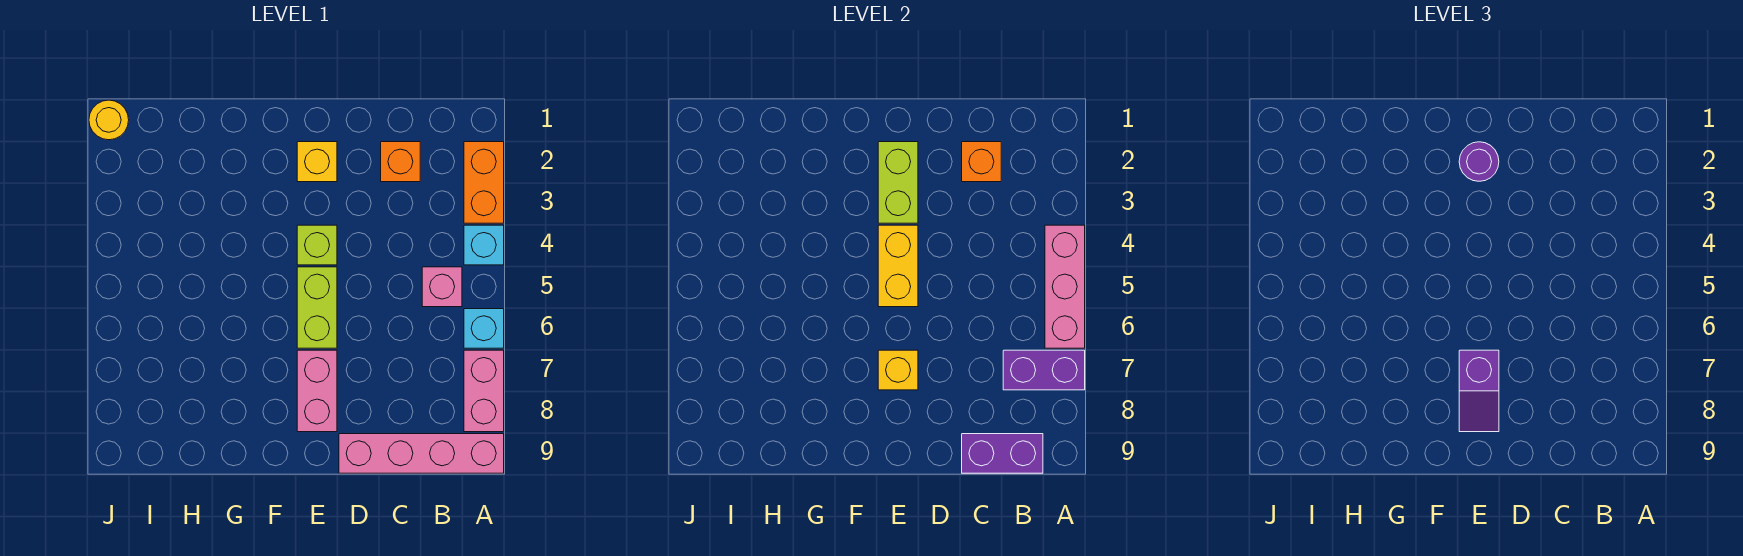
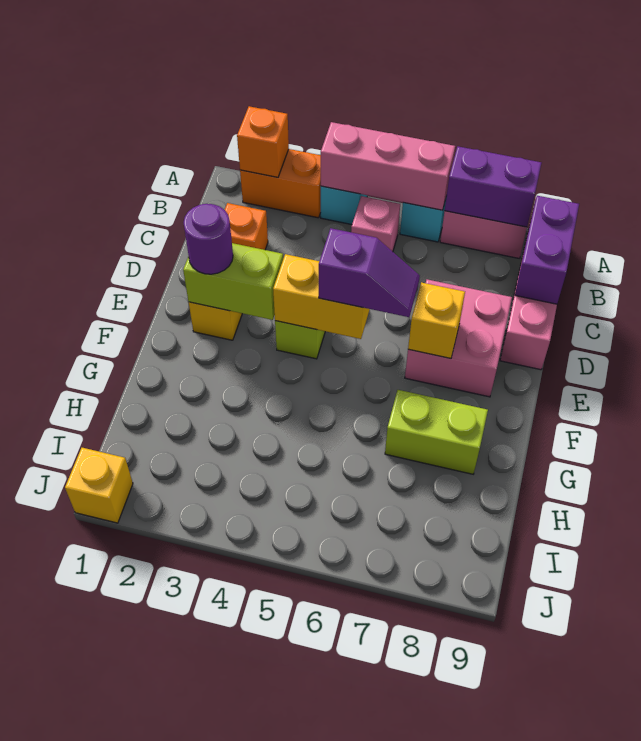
purple brick A7:B7 level 2 -> purple brick A7:A8 level 2
orange brick C2 level 2 -> orange brick A2 level 2
lime brick E5:E6 level 1 -> lime brick G7:G8 level 1
pink brick E7:E8 level 1 -> pink brick D7:E8 level 1
purple slope E7:E8 level 3 top 7 -> purple slope E5:E6 level 3 top 5
yellow round brick J1 level 1 -> yellow brick J1 level 1

